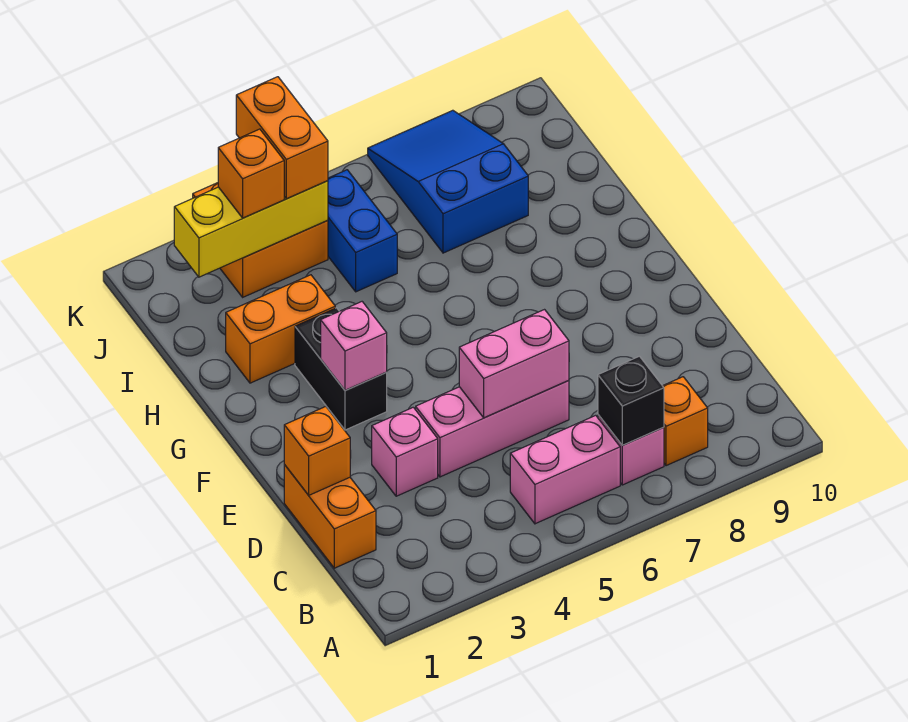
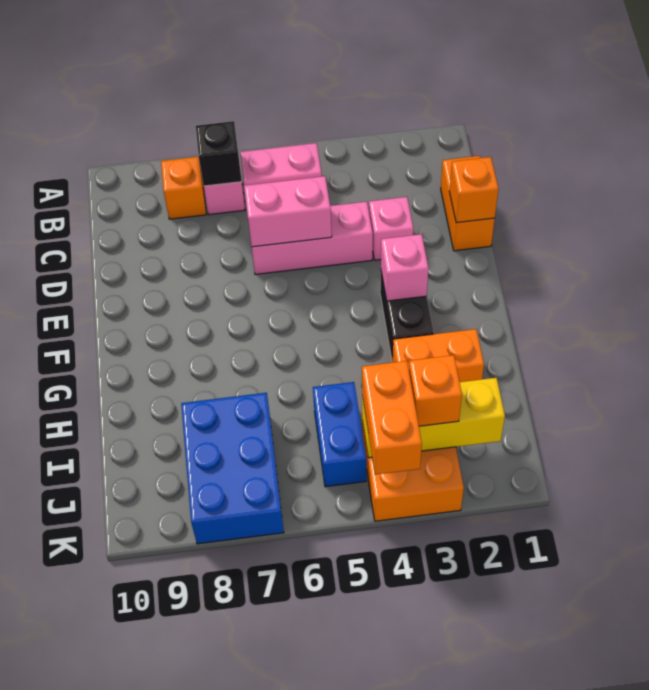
blue slope I7:K8 level 1 top I -> blue brick I7:K8 level 1

